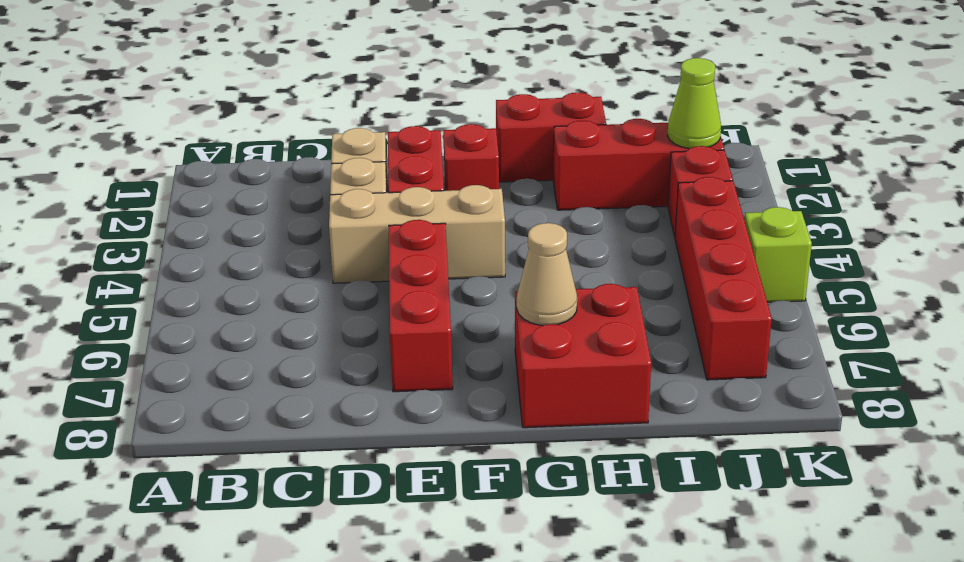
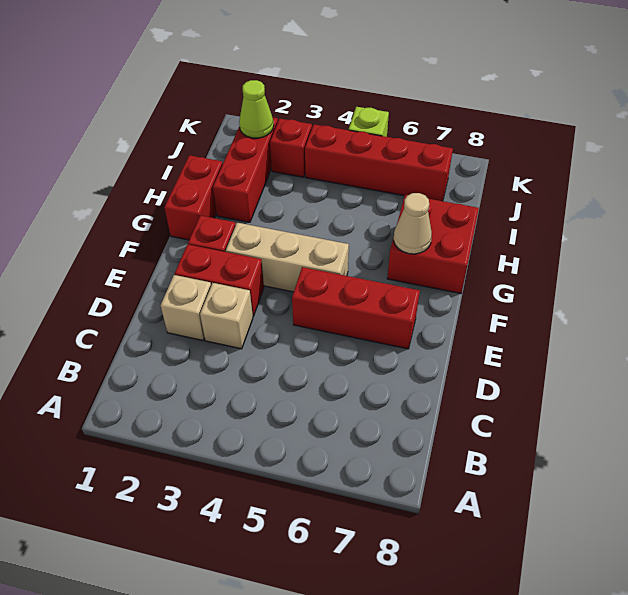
tan brick D4:F4 level 1 -> tan brick F3:F5 level 1

